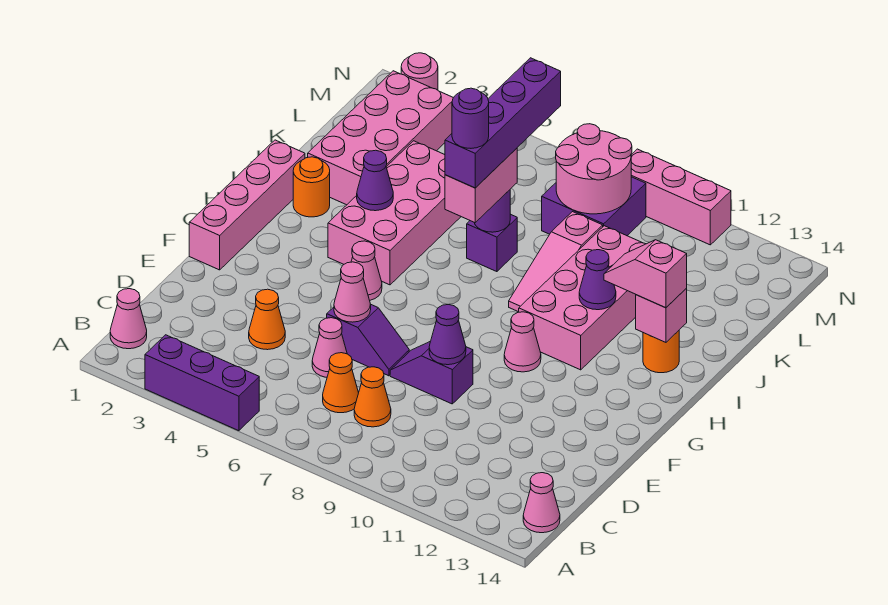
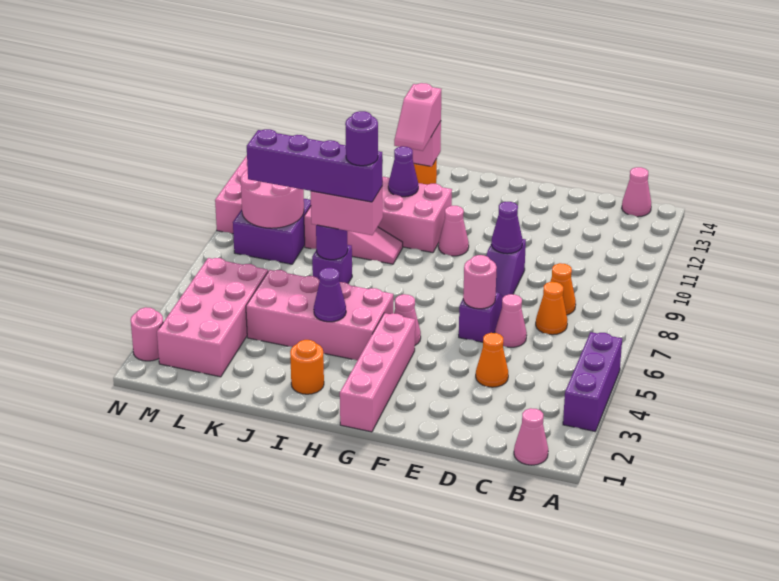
pink cone E6 level 2 -> pink round brick E6 level 2
pink brick F1:I1 level 1 -> pink brick G1:G4 level 1
pink brick J2:M3 level 1 -> pink brick L2:M5 level 1

